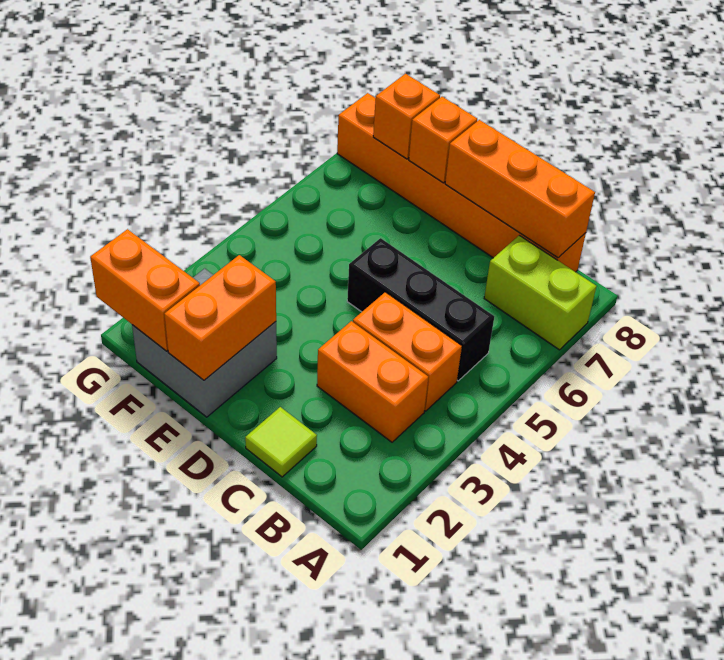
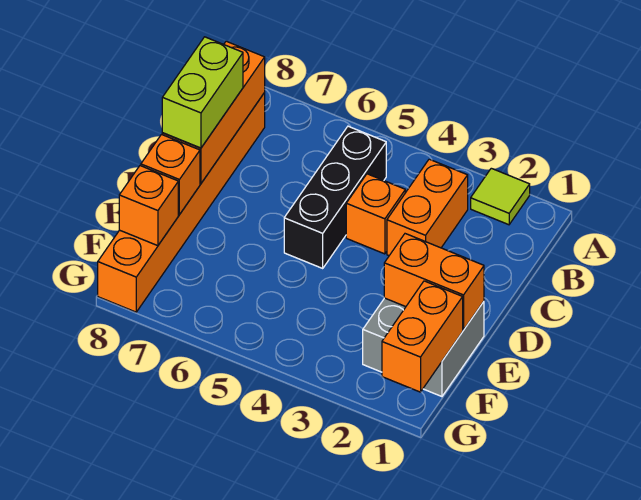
lime brick A7:B7 level 1 -> lime brick C8:D8 level 3
orange brick B4:C4 level 1 -> orange brick C4 level 1
lime tile C1 level 1 -> lime tile A2 level 1

